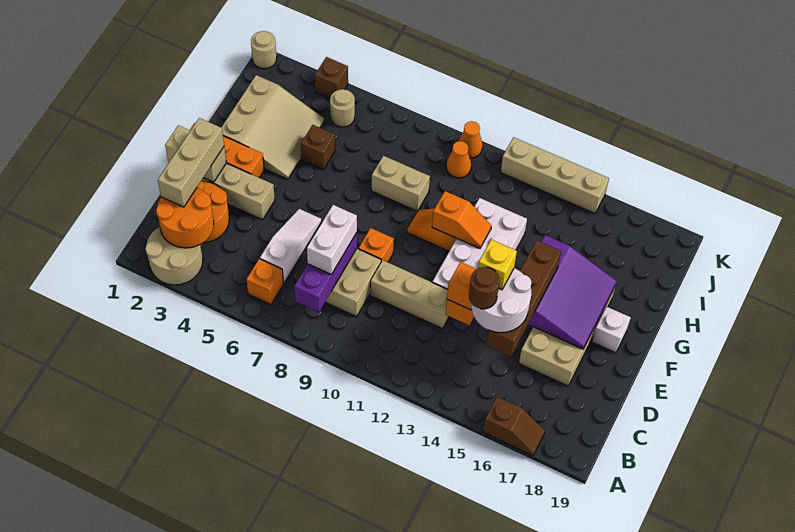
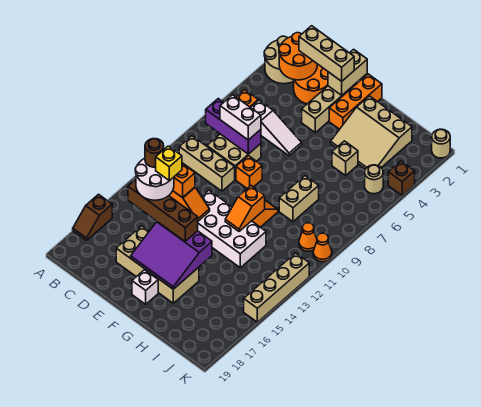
tan brick D10:D12 level 1 -> tan brick B10:D10 level 1
brown brick H5 level 1 -> tan brick H5 level 1

